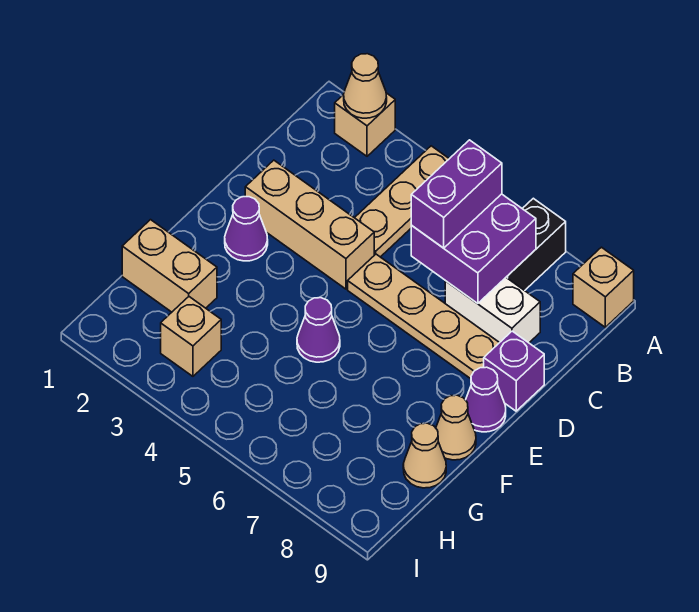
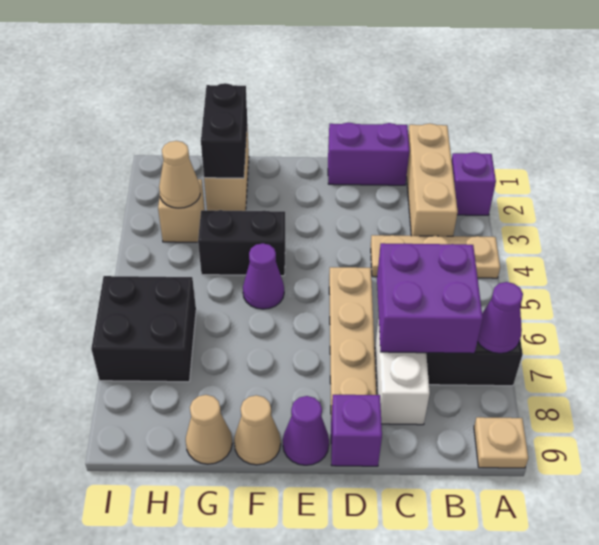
tan brick A2 level 1 -> purple brick A2 level 1
tan cone A2 level 2 -> tan cone H3 level 2
tan brick A9 level 1 -> tan plate A9 level 1
purple brick B6:C6 level 3 -> purple brick C1:D1 level 1
tan brick D2:D4 level 1 -> tan brick B1:B3 level 1
purple cone E2 level 1 -> purple cone A7 level 2
none -> black brick F4:G4 level 1
none -> black brick G1:G2 level 2
none -> black brick H6:I7 level 1

